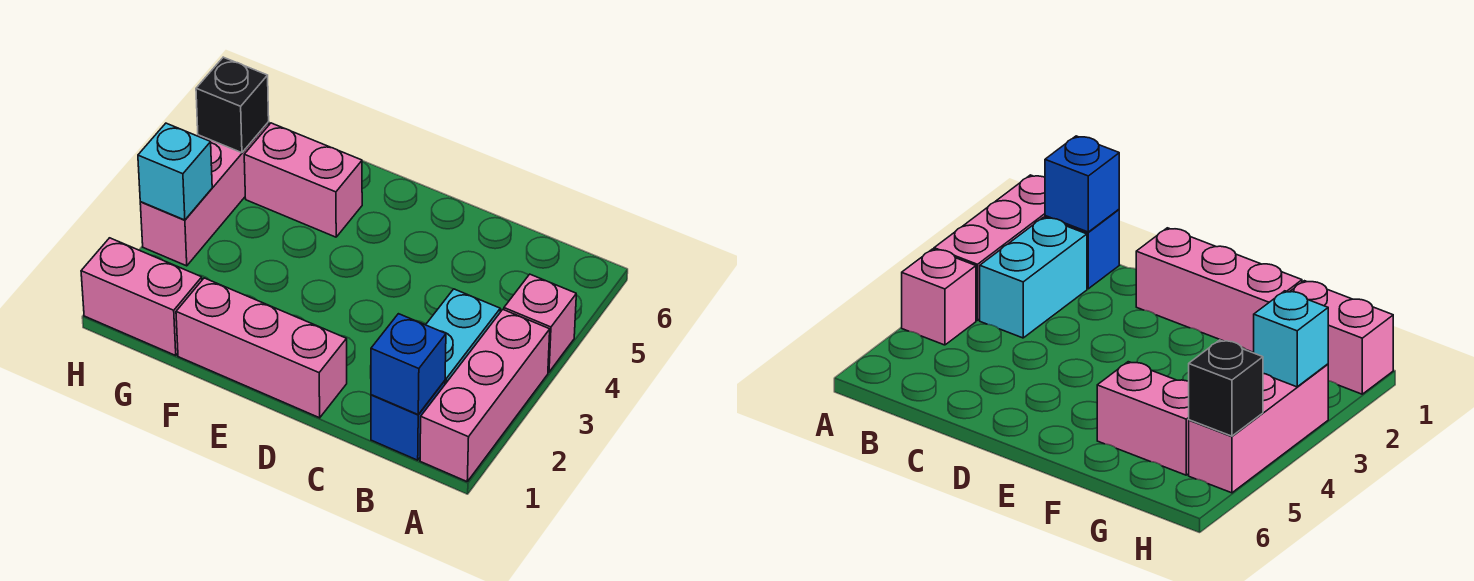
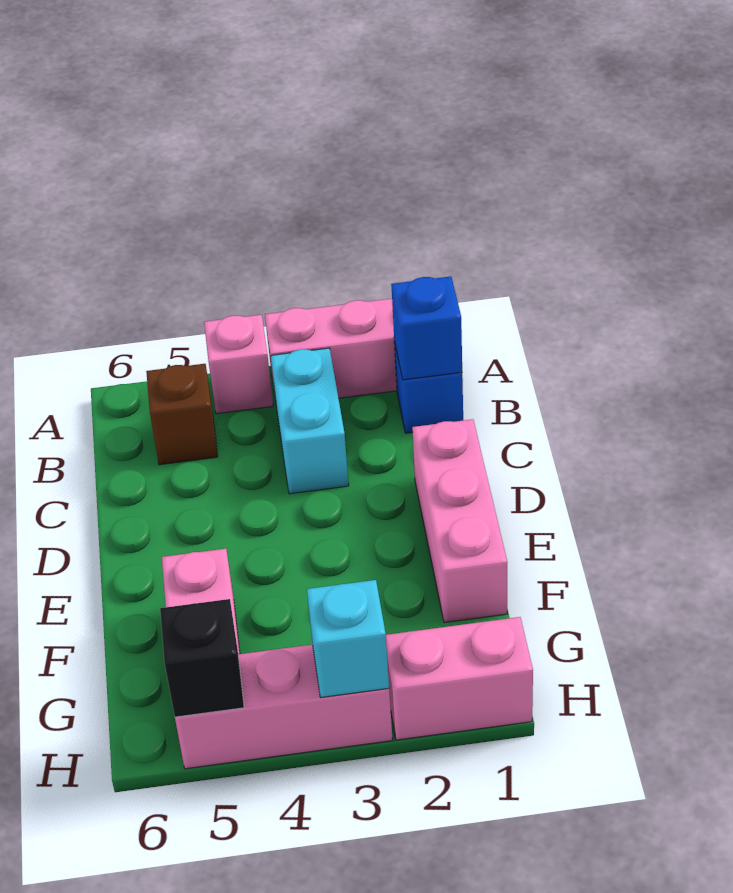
cyan brick B2:B3 level 1 -> cyan brick B3:C3 level 1
none -> brown brick B5 level 1
pink brick G1:H1 level 1 -> pink brick H1:H2 level 1

